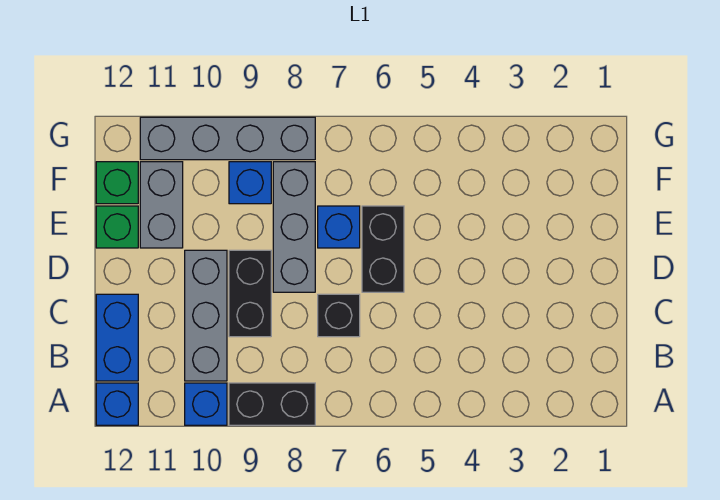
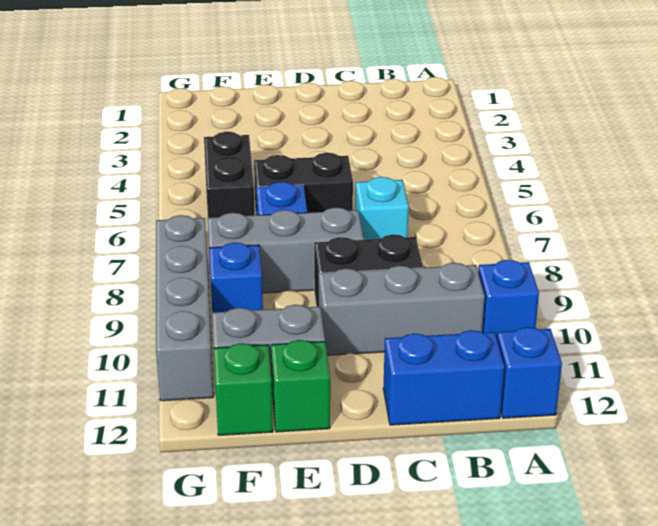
black brick A8:A9 level 1 -> black brick F5:F6 level 1
black brick C7 level 1 -> cyan brick C7 level 1

